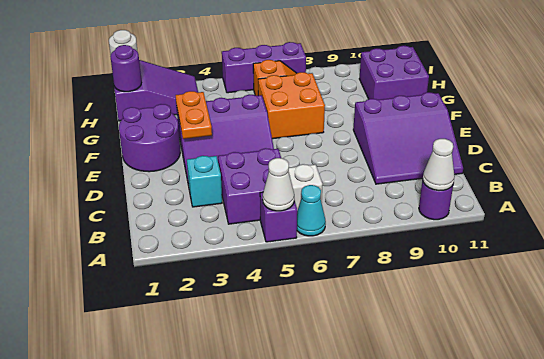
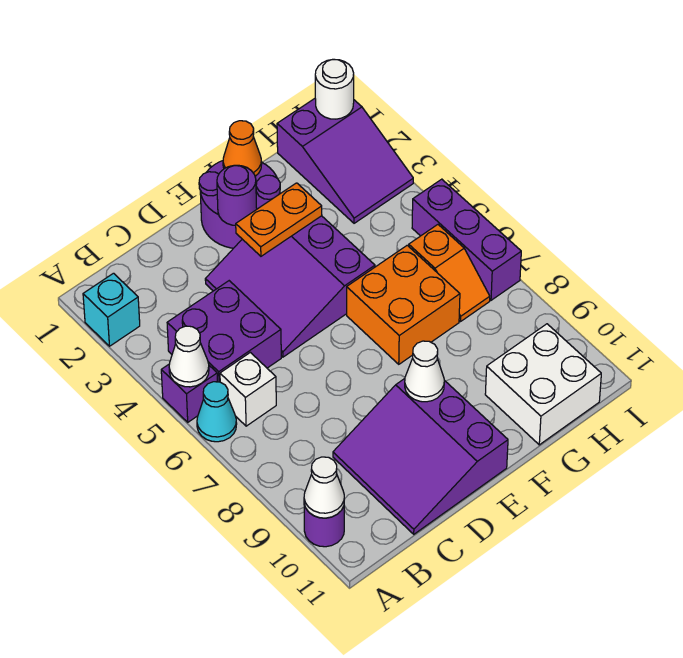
cyan brick C3 level 1 -> cyan brick A2 level 1
none -> white cone E9 level 2
none -> orange cone F1 level 2
purple brick G10:H11 level 1 -> white brick G10:H11 level 1
purple round brick H1 level 2 -> purple round brick E2 level 2

